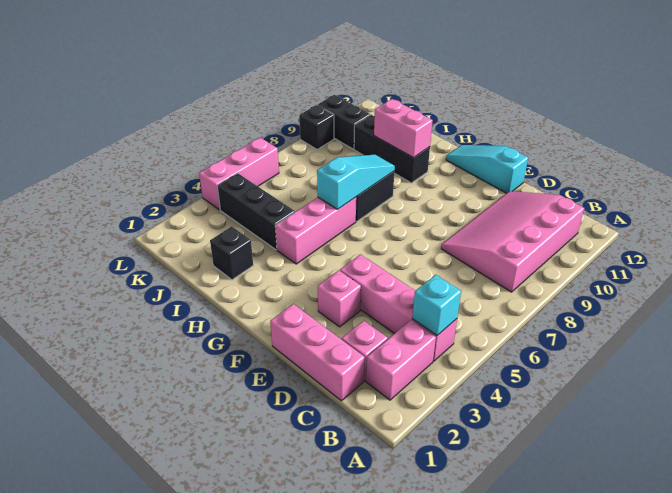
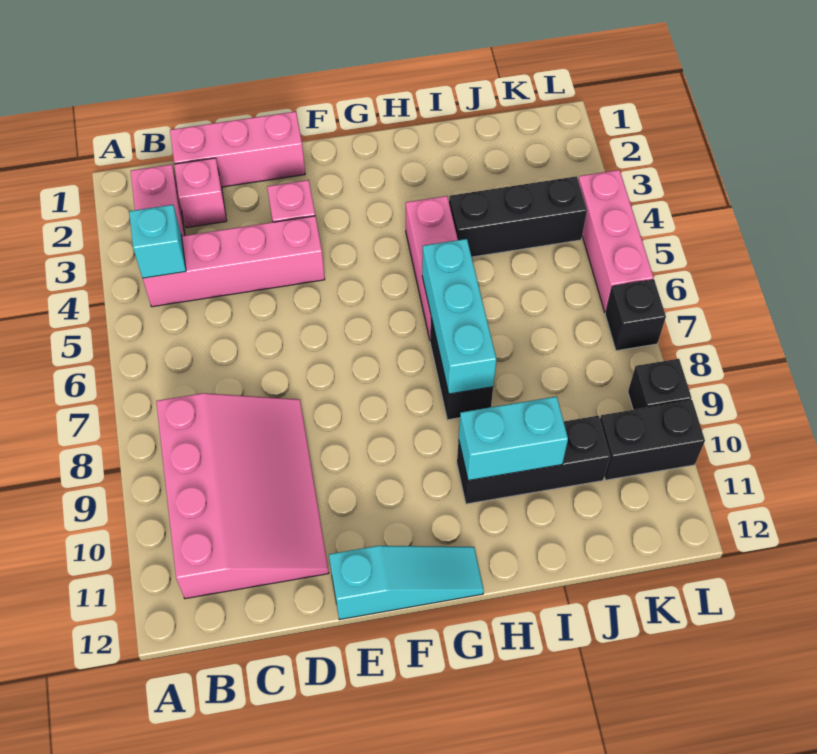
cyan slope H6:H8 level 2 top 6 -> cyan brick H6:H8 level 2
pink brick H10:I10 level 2 -> cyan brick H10:I10 level 2
black brick I2 level 1 -> black brick L7 level 1

